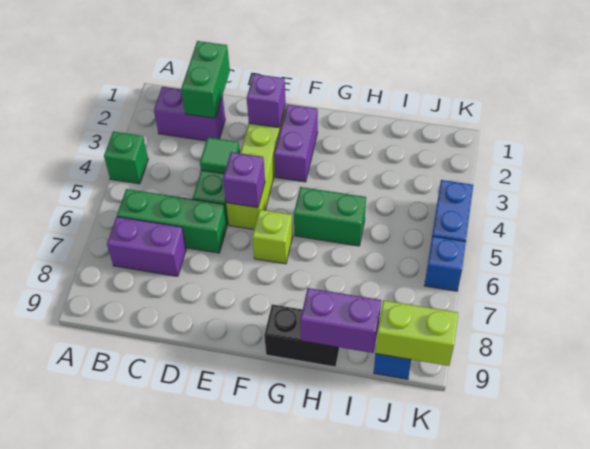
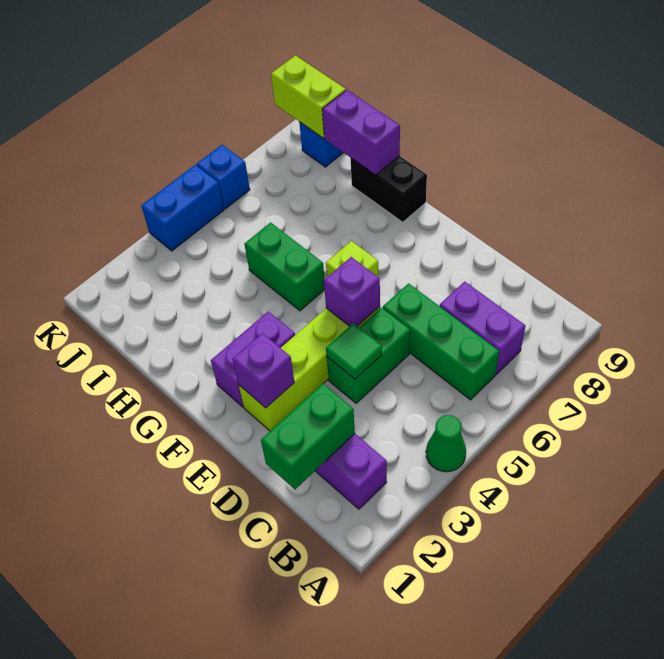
green brick A4 level 1 -> green cone A4 level 1

